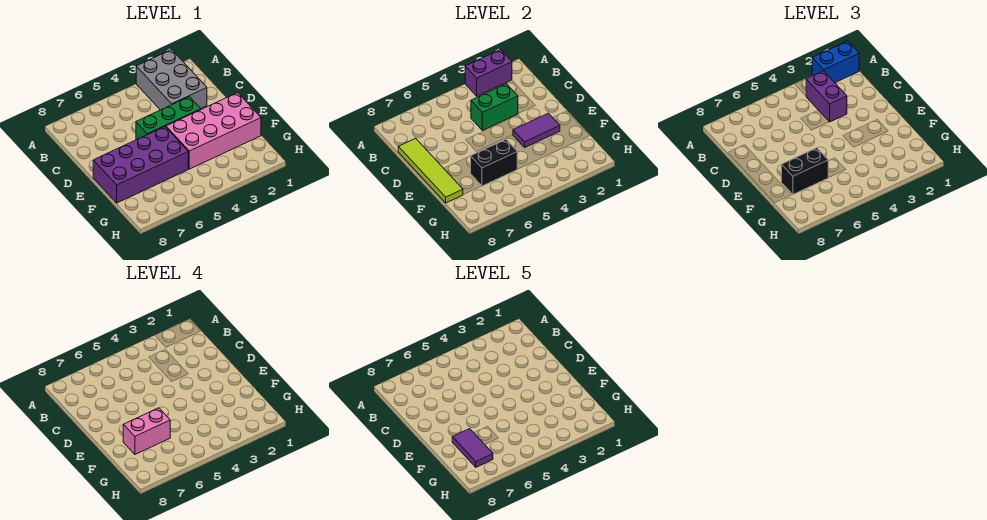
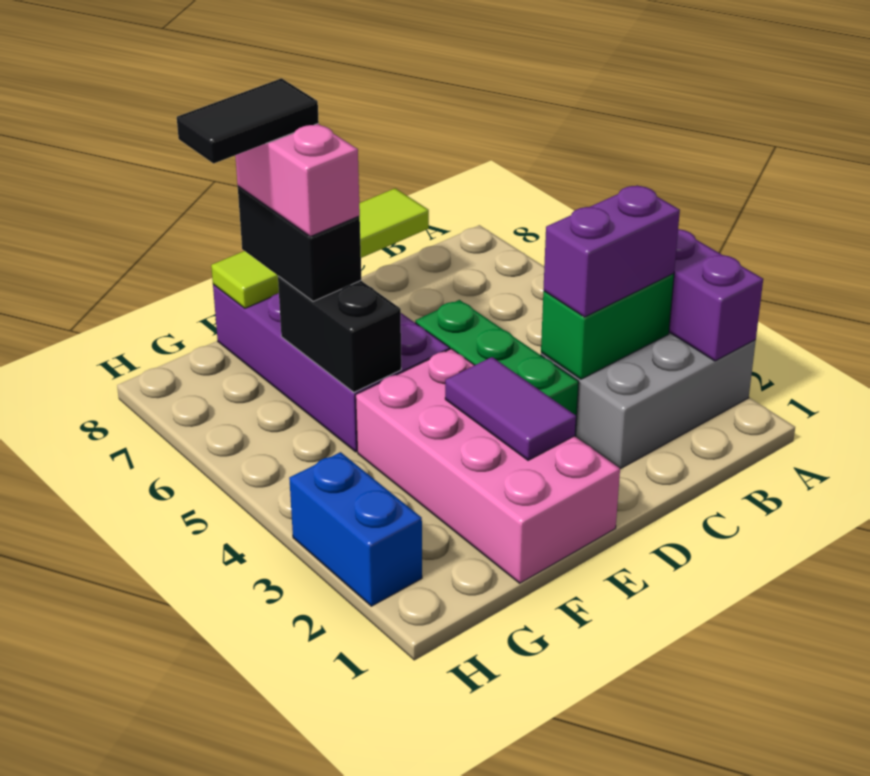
blue brick A1:A2 level 3 -> blue brick H2:H3 level 1
green brick C3:C4 level 2 -> green brick B3:C3 level 2
purple tile F7:G7 level 5 -> black tile F7:G7 level 5

